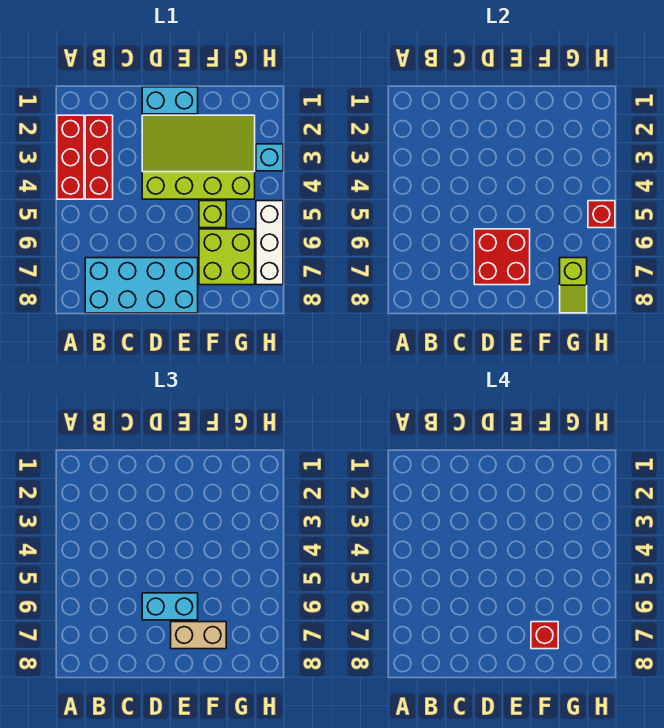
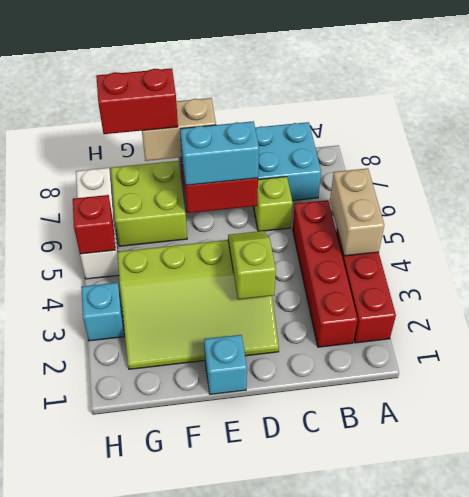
none -> tan brick A4:A5 level 2
red brick B2:B4 level 1 -> red brick B2:B5 level 1
cyan brick D1:E1 level 1 -> cyan brick E1 level 1
lime brick F5 level 1 -> lime brick C6 level 1
red brick F7 level 4 -> red brick F7:G7 level 4
lime slope G7:G8 level 2 top 7 -> lime slope D3:D4 level 2 top 3

